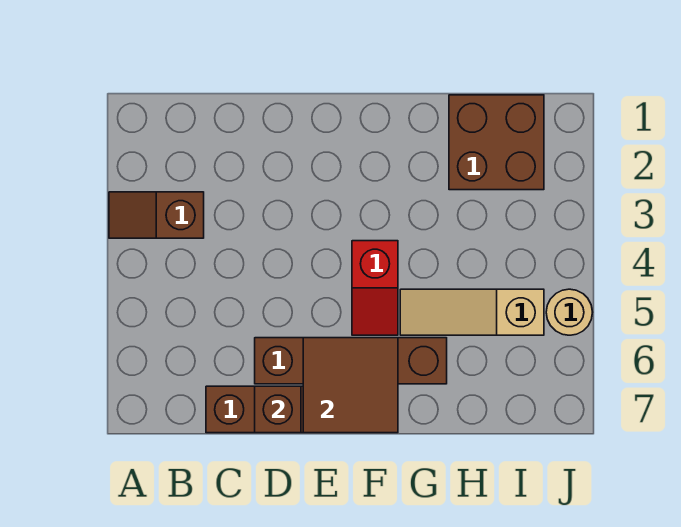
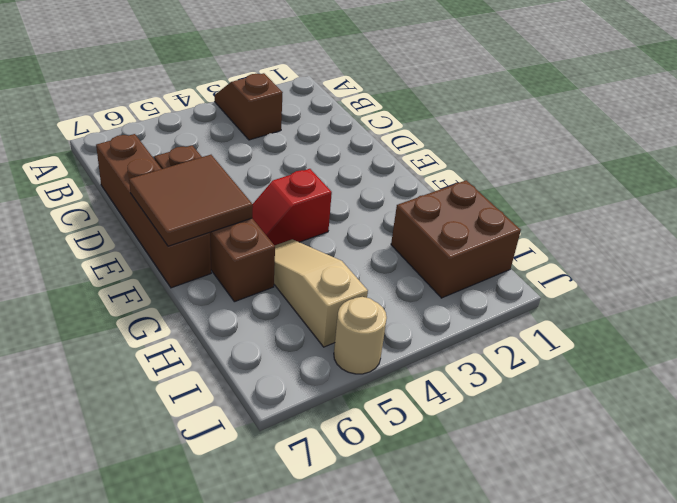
brown brick D7 level 2 -> none

